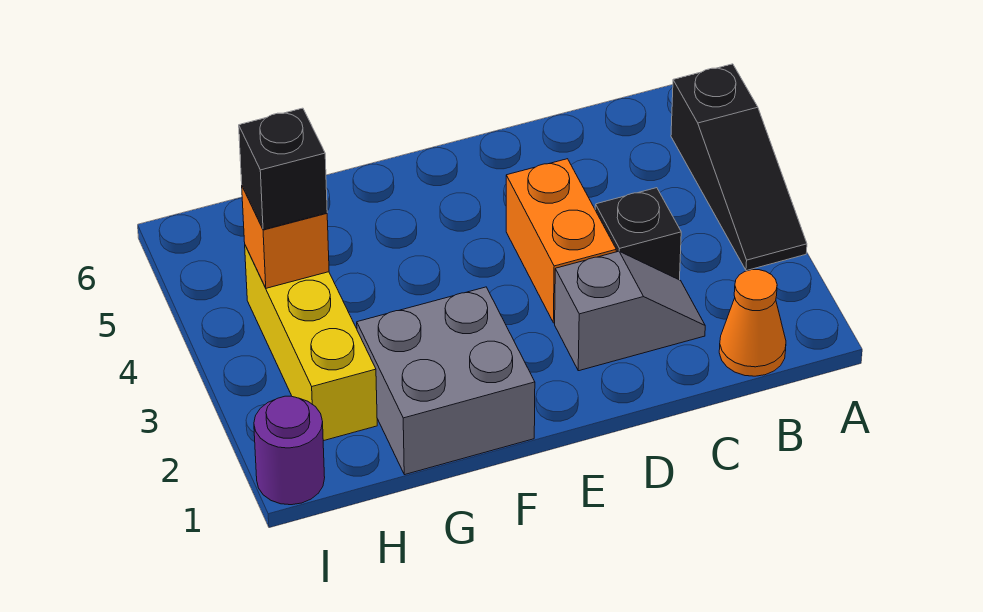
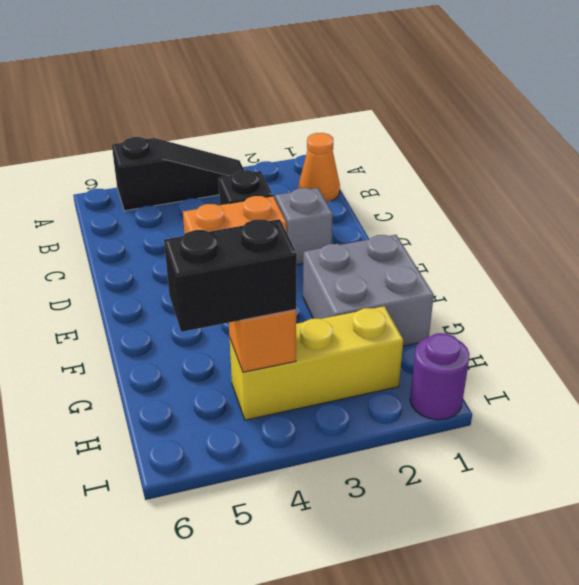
black brick H4 level 3 -> black brick H4:H5 level 3

